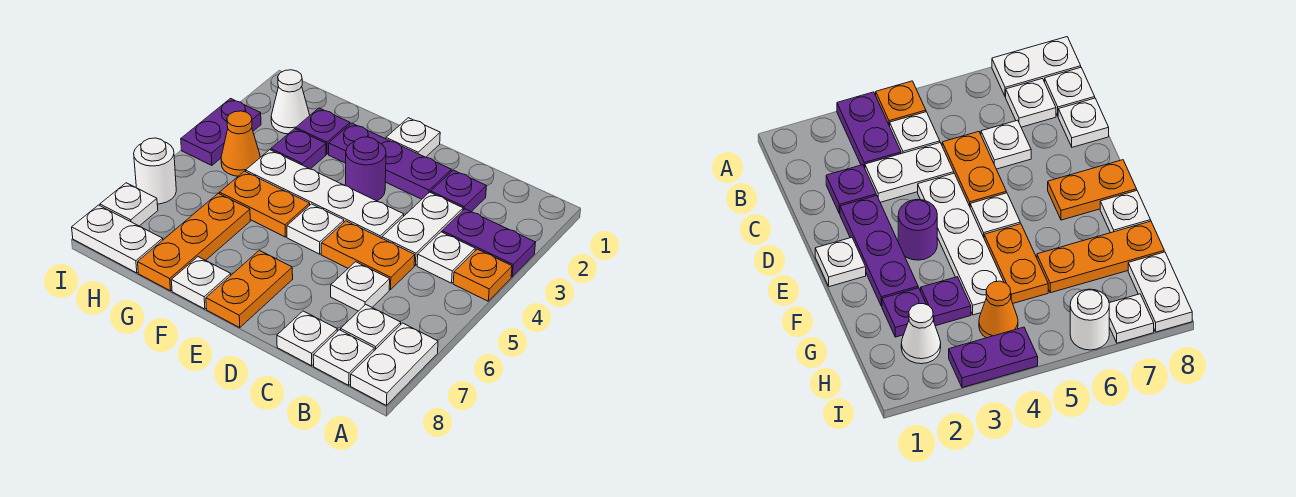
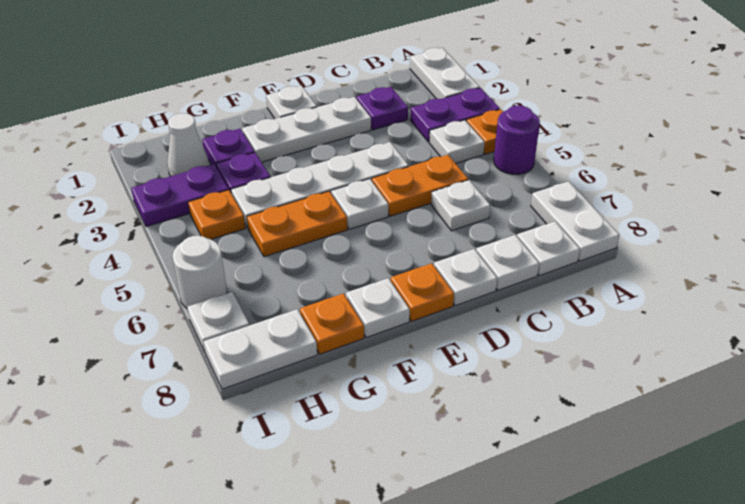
white plate B7 level 1 -> white plate D8 level 1
white plate C3:C4 level 1 -> white plate A1:A2 level 1
purple plate D2:F2 level 1 -> white plate D2:F2 level 1
purple round brick E3 level 1 -> purple round brick A5 level 1
orange plate E7:E8 level 1 -> orange plate E8 level 1
orange plate G6:G8 level 1 -> orange plate G8 level 1
orange cone H4 level 1 -> orange plate H4 level 1
purple plate I3:I4 level 1 -> purple plate H3:I3 level 1

